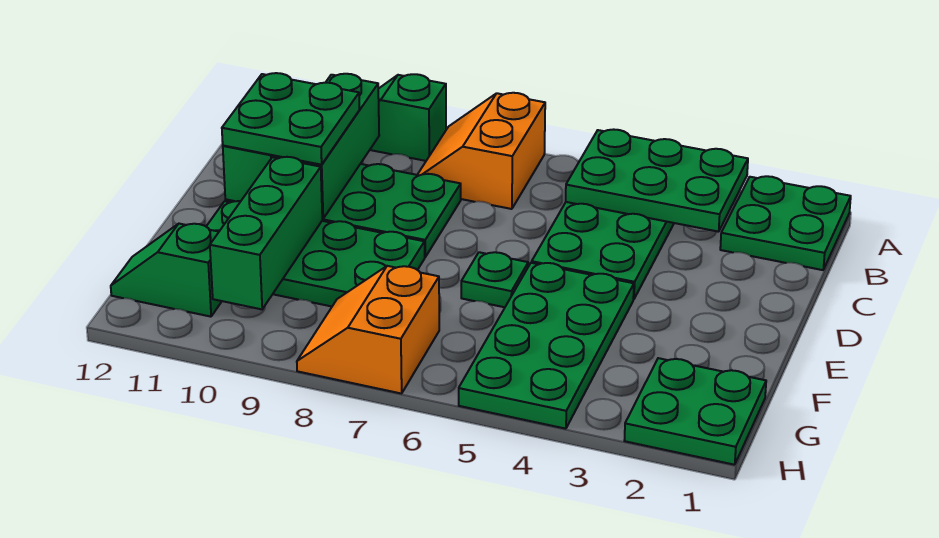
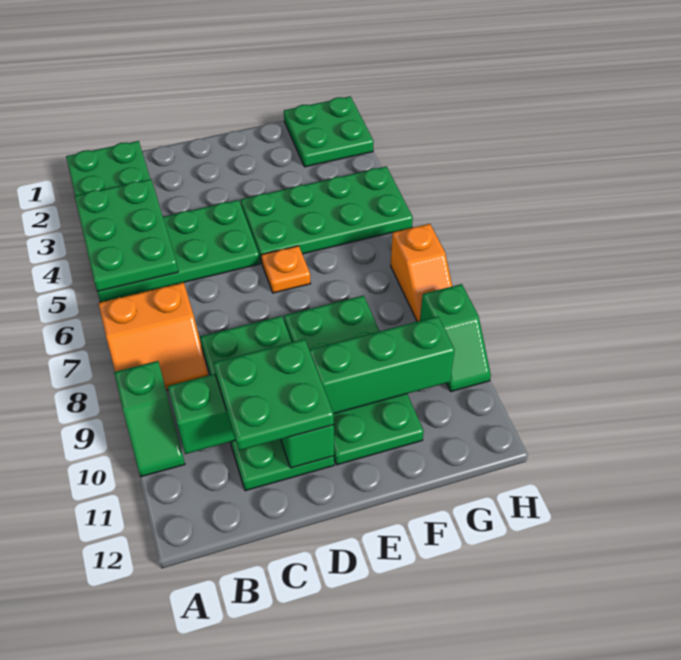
green plate E6 level 1 -> orange plate E6 level 1
orange slope G7:H8 level 1 top 7 -> orange slope H7:H8 level 1 top 7
green slope G11:G12 level 1 top 11 -> green slope H9:H10 level 1 top 9

